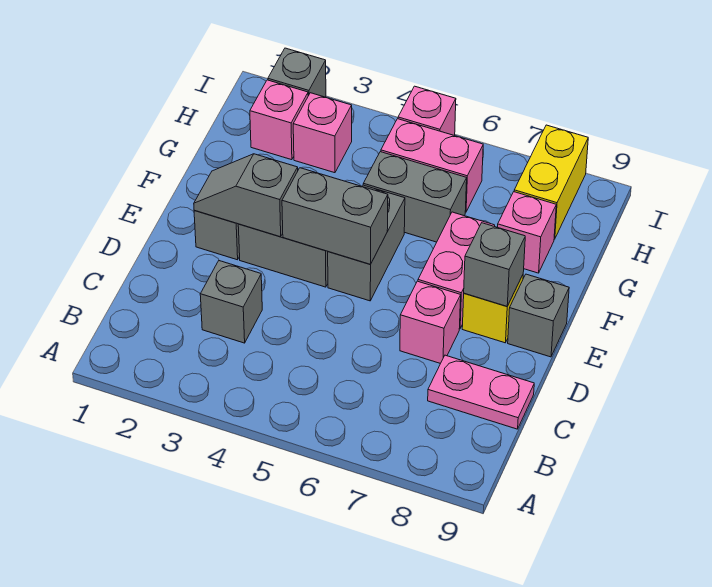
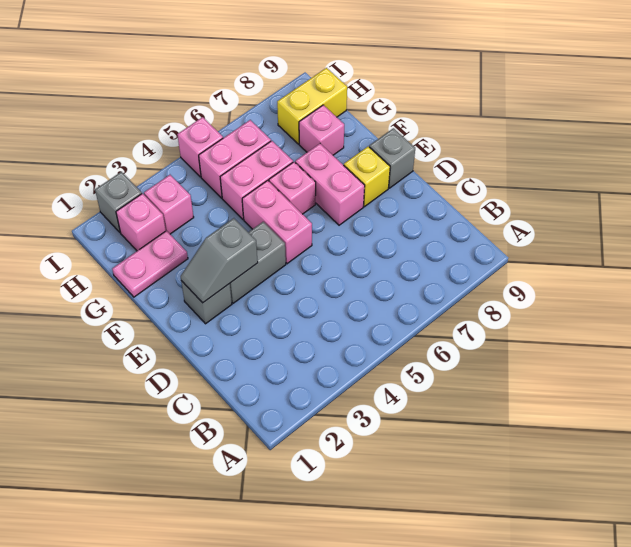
grey brick C3 level 1 -> none
pink plate C8:C9 level 1 -> pink plate G1:G2 level 1
pink brick D7 level 1 -> pink brick F6 level 1
grey brick E4:E5 level 2 -> none
grey brick E5:F5 level 1 -> pink brick E5:F5 level 1
grey brick E8 level 2 -> none
grey brick G5:G6 level 1 -> pink brick G5:G6 level 1
yellow brick H8:I8 level 1 -> yellow brick H8:H9 level 1

